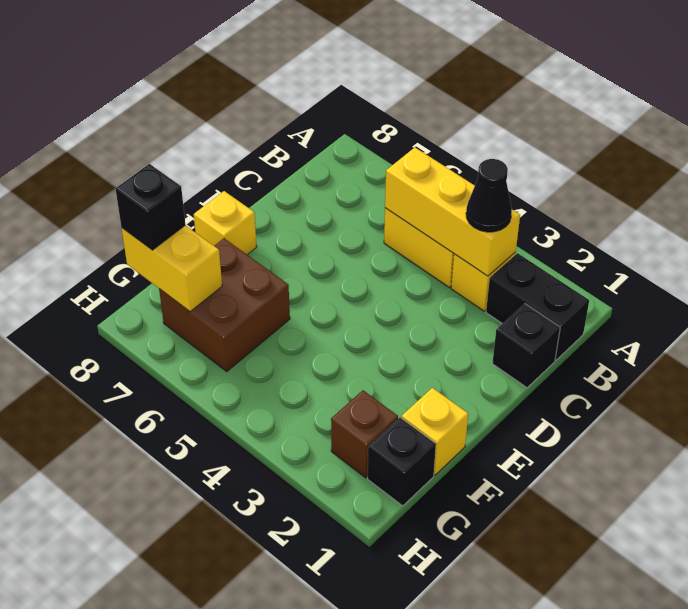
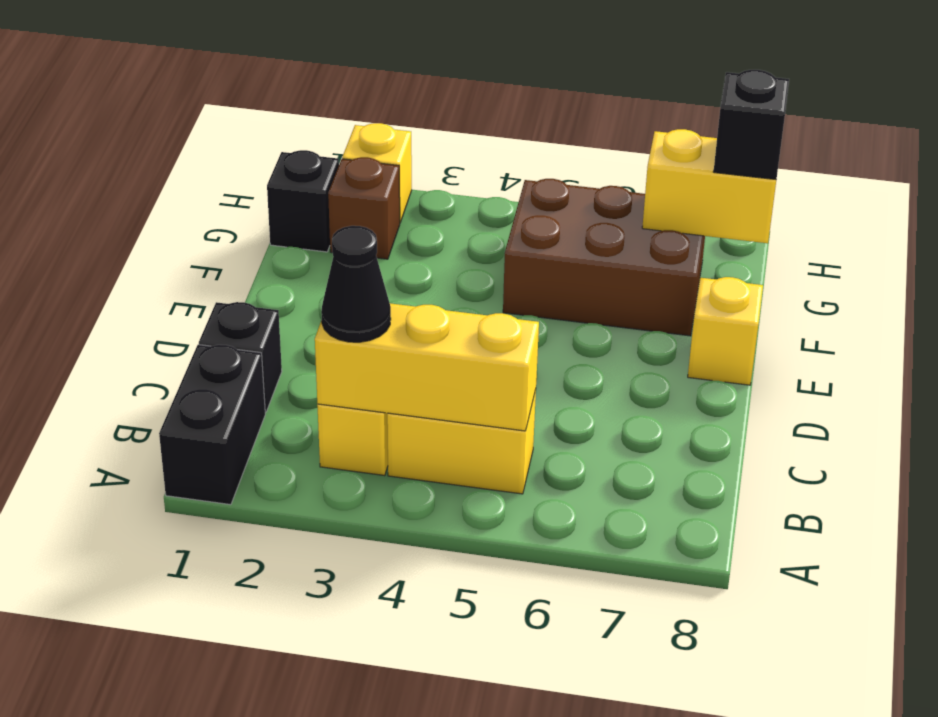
black brick B1:B2 level 1 -> black brick A1:B1 level 1
yellow brick F1 level 1 -> yellow brick H2 level 1
brown brick F6:G7 level 1 -> brown brick F5:G7 level 1

